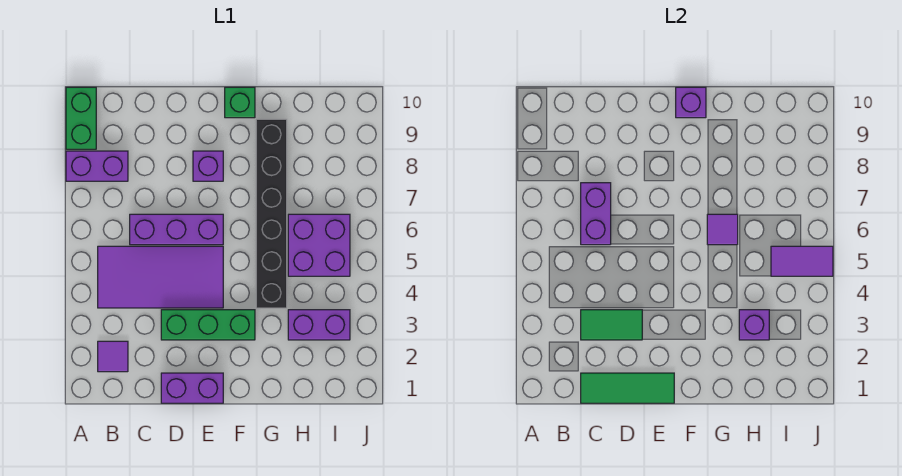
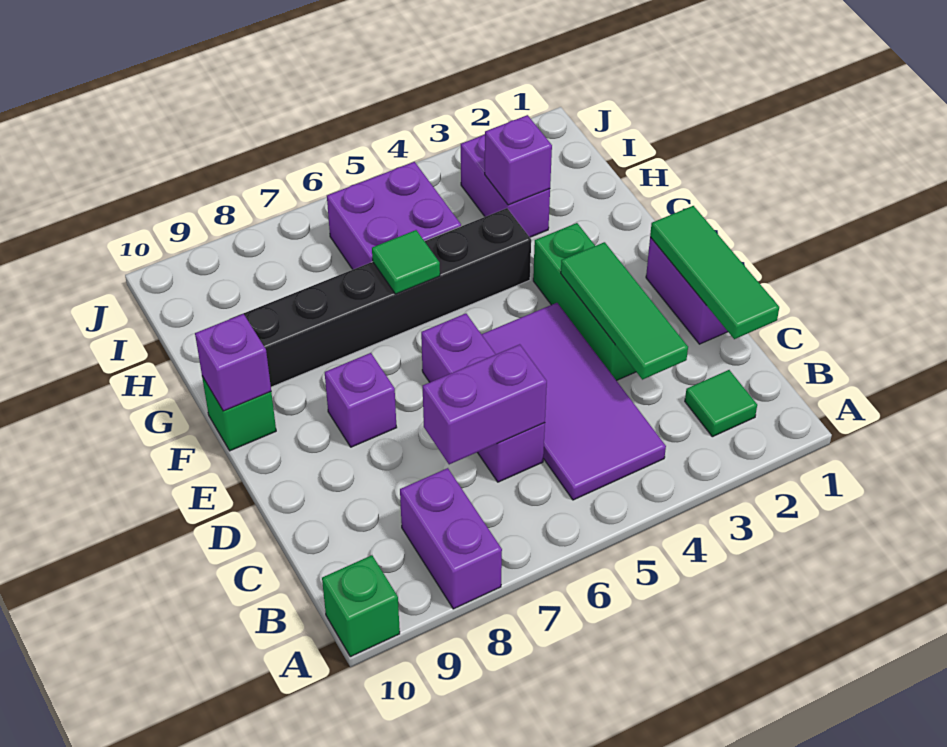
green brick A9:A10 level 1 -> green brick A10 level 1
purple tile B2 level 1 -> green tile B2 level 1
green tile C3:D3 level 2 -> green tile C3:E3 level 2
purple tile G6 level 2 -> green tile G6 level 2
purple tile I5:J5 level 2 -> none

